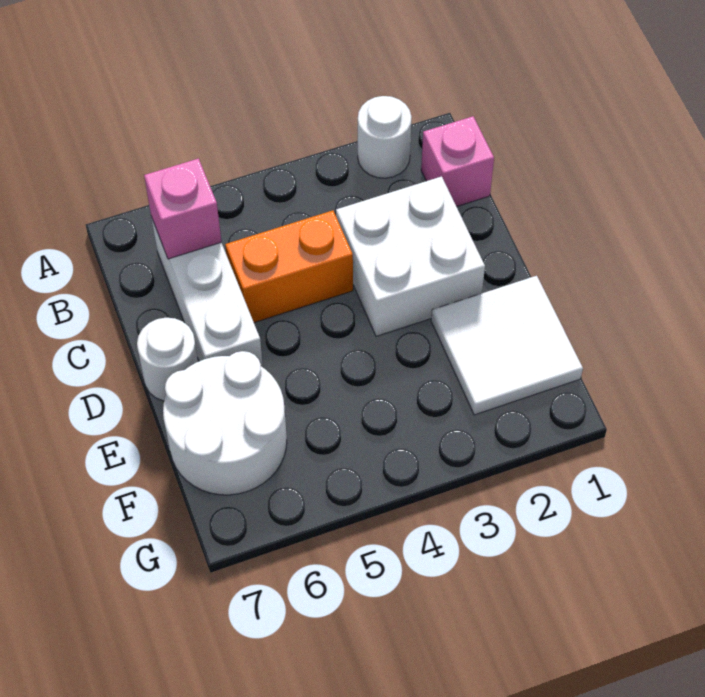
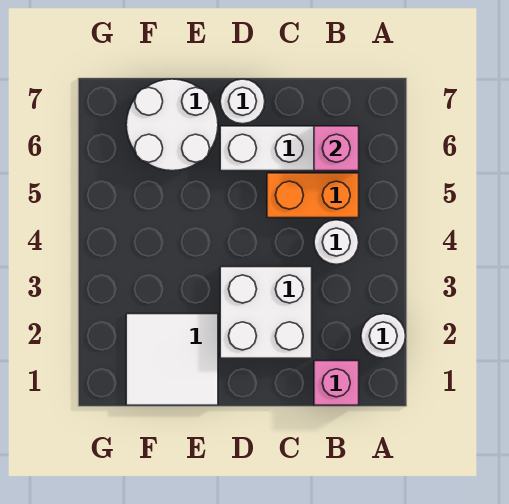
none -> white round brick B4 level 1
orange brick C4:C5 level 1 -> orange brick B5:C5 level 1

